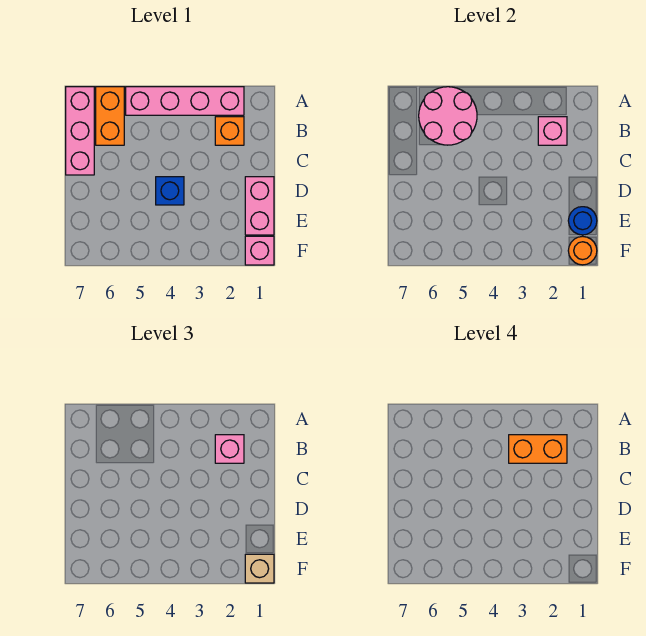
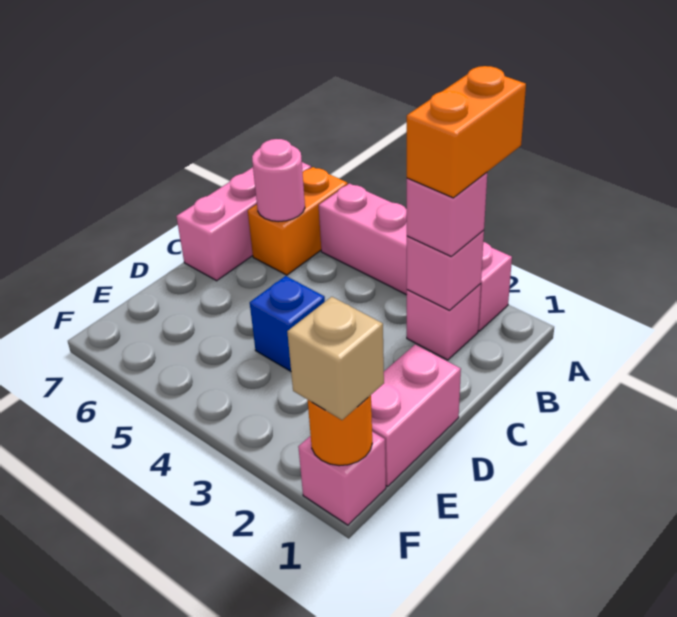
pink round brick A5:B6 level 2 -> pink round brick B6 level 2
orange brick B2 level 1 -> pink brick B2 level 1
orange brick B2:B3 level 4 -> orange brick A2:B2 level 4
blue round brick E1 level 2 -> none

